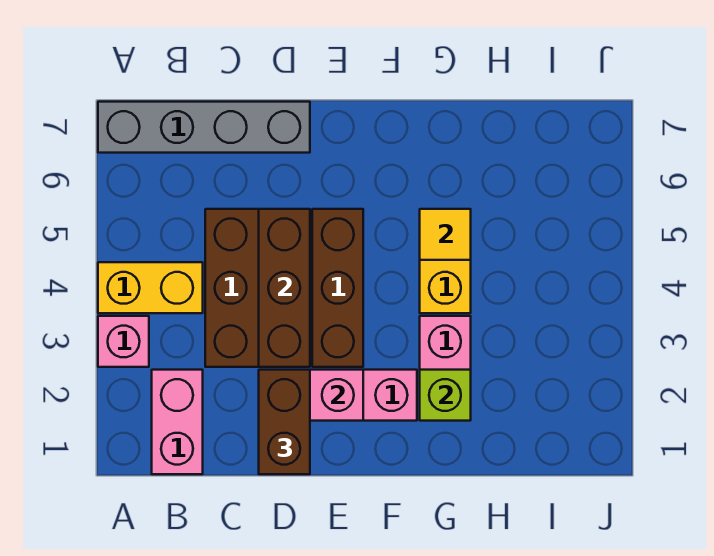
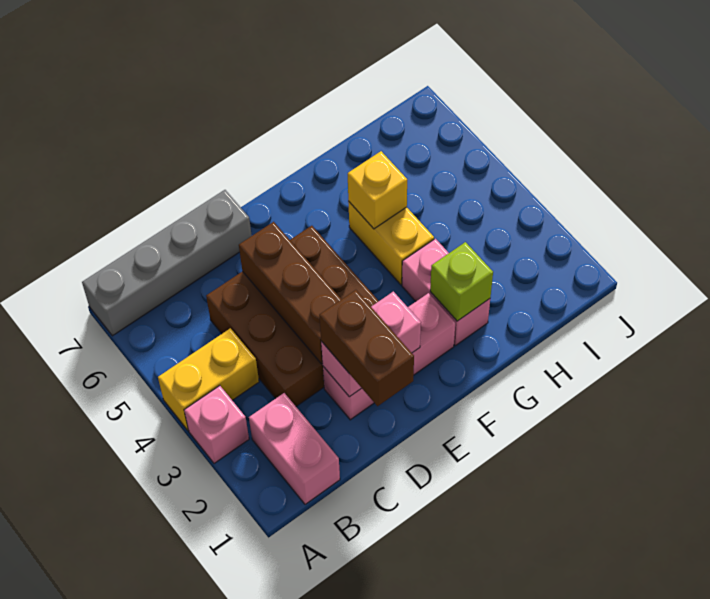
yellow tile G5 level 2 -> yellow brick G5 level 2

